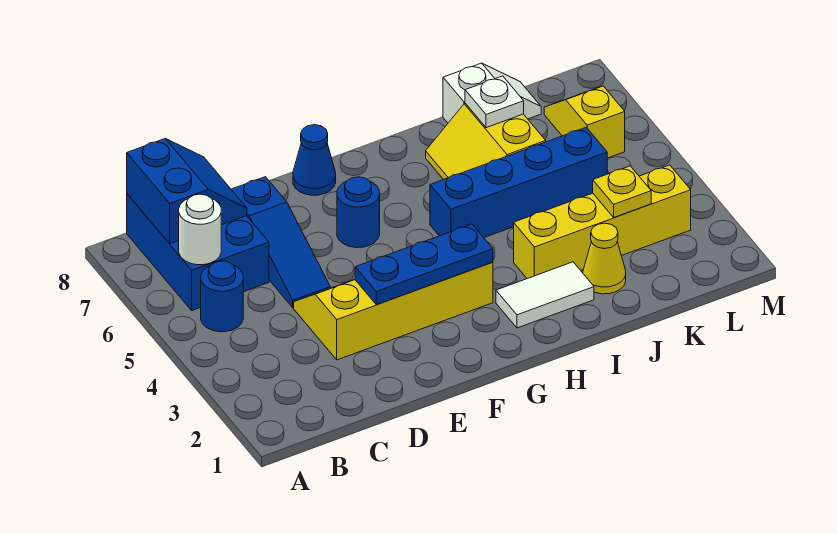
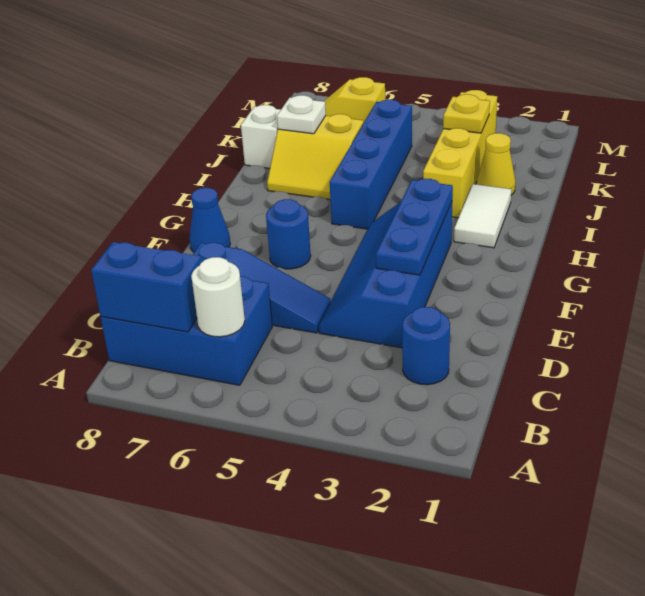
blue round brick B5 level 1 -> blue round brick C2 level 1
yellow slope D3:G4 level 1 top 3 -> blue slope D3:G4 level 1 top 3

